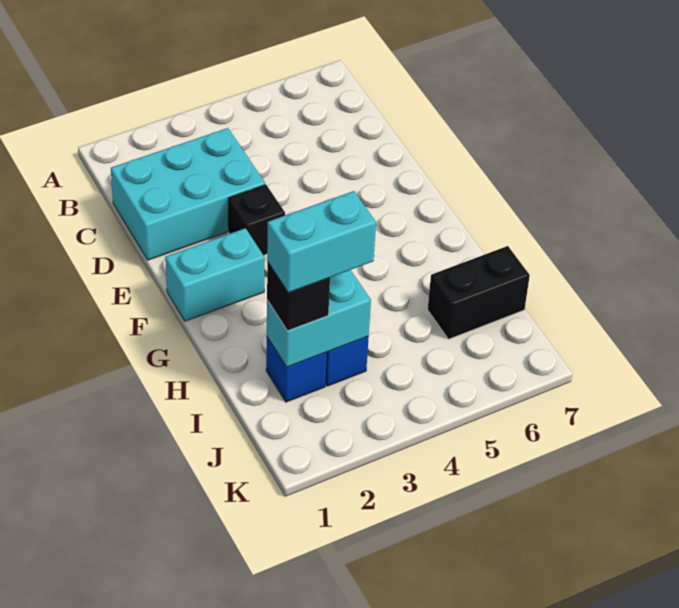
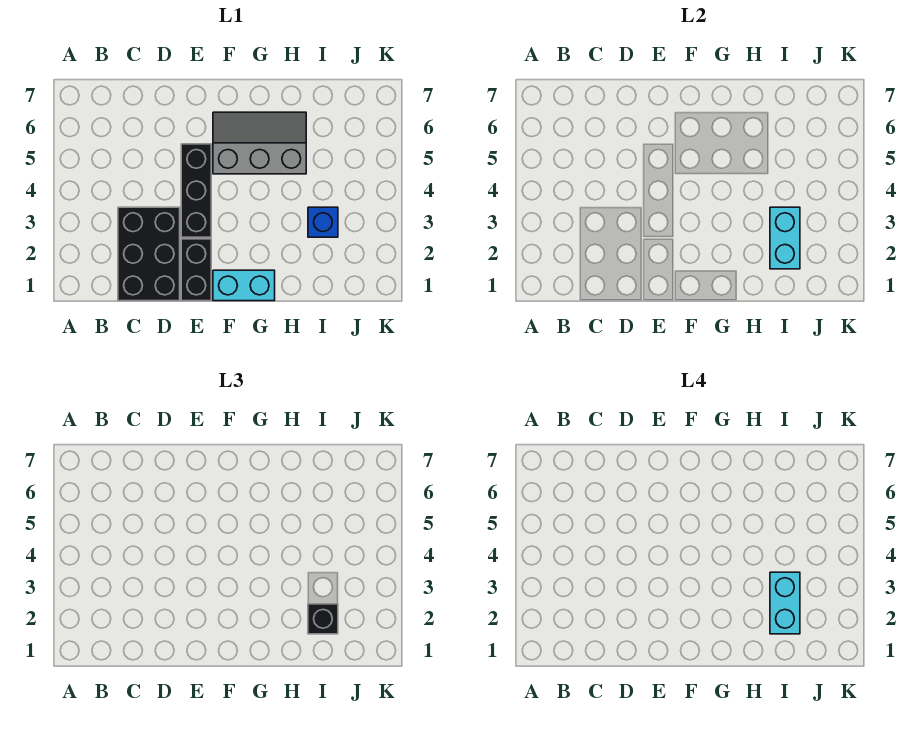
cyan brick C1:D3 level 1 -> black brick C1:D3 level 1
black brick E3 level 1 -> black brick E3:E5 level 1
cyan brick F1:F2 level 1 -> cyan brick F1:G1 level 1
none -> grey slope F5:H6 level 1 top 5
blue brick I2 level 1 -> none
black brick I6:I7 level 1 -> black brick E1:E2 level 1

